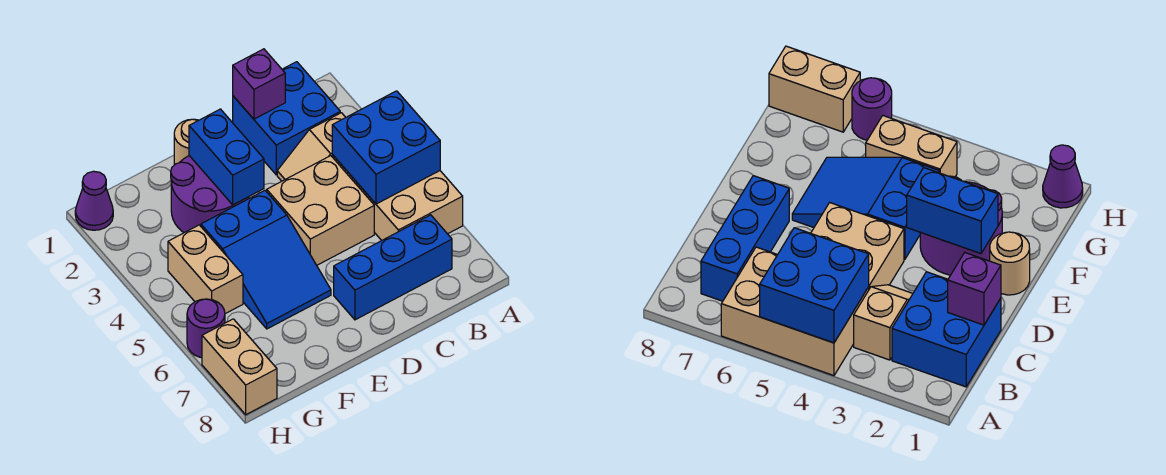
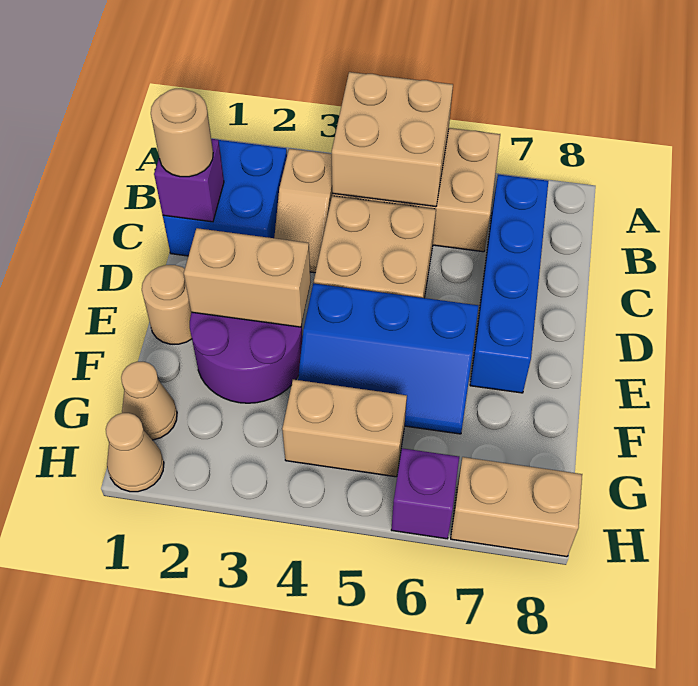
blue brick A4:B5 level 2 -> tan brick A4:B5 level 2
blue brick B7:D7 level 1 -> blue brick B7:E7 level 1
none -> tan round brick C1 level 3
blue brick E2:E3 level 2 -> tan brick E2:E3 level 2
blue slope E4:F6 level 1 top 4 -> blue slope E4:F6 level 1 top E
none -> tan cone G1 level 1
purple cone H1 level 1 -> tan cone H1 level 1
purple round brick H6 level 1 -> purple brick H6 level 1

